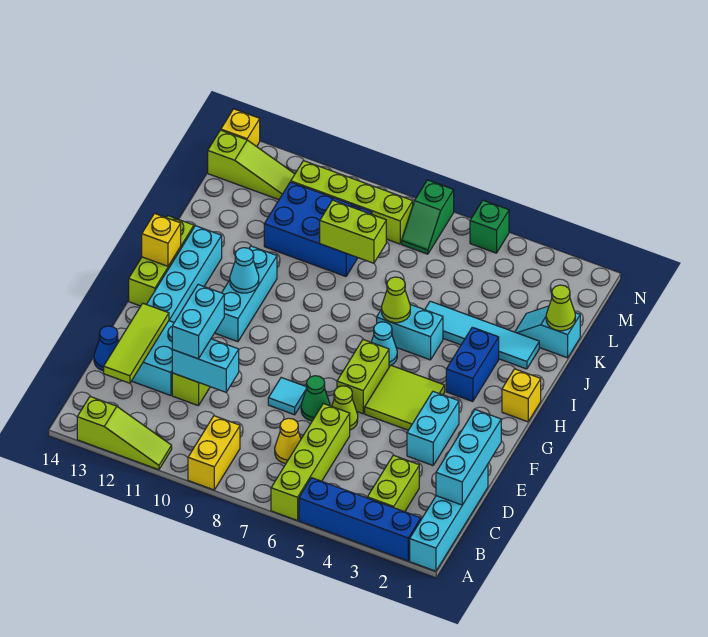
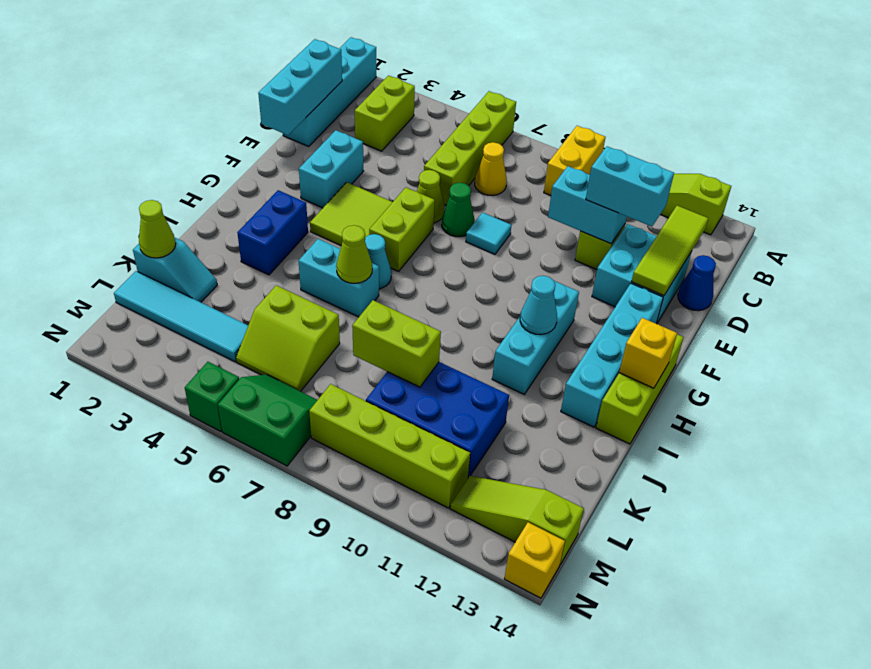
blue brick A2:A5 level 1 -> none
cyan brick D11:E11 level 3 -> cyan brick D11:D12 level 3
yellow brick H1 level 1 -> none
cyan tile J2:J5 level 1 -> cyan tile L1:L4 level 1
none -> lime slope K5:L6 level 1 top K
green slope M7:N7 level 1 top N -> green slope M6:N7 level 1 top N

